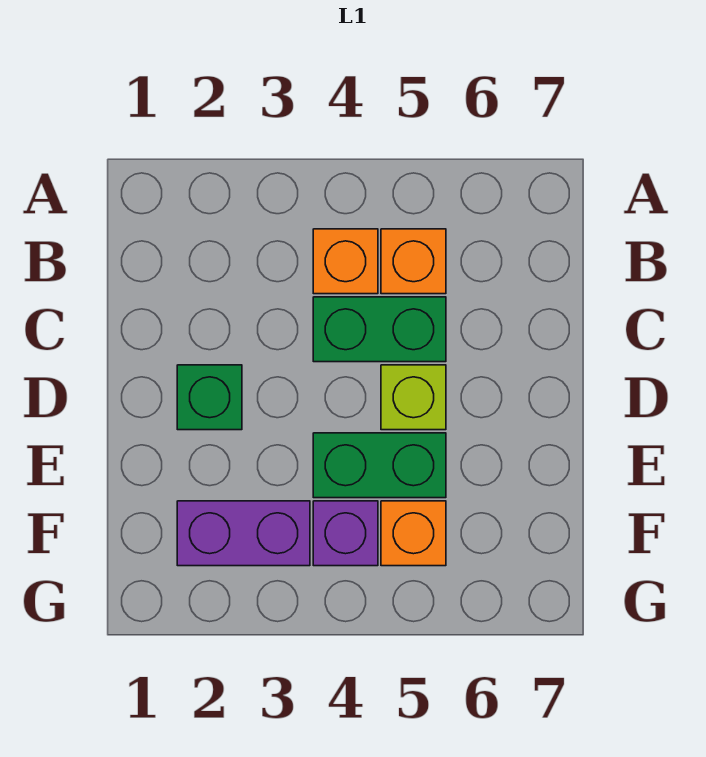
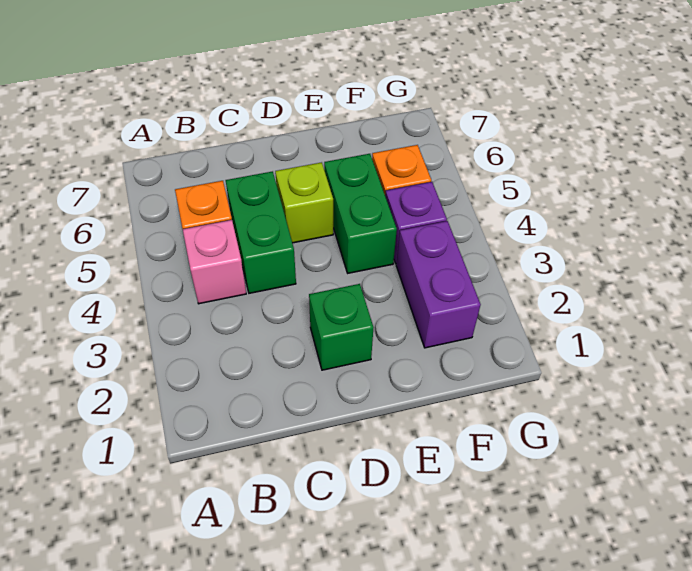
orange brick B4 level 1 -> pink brick B4 level 1

